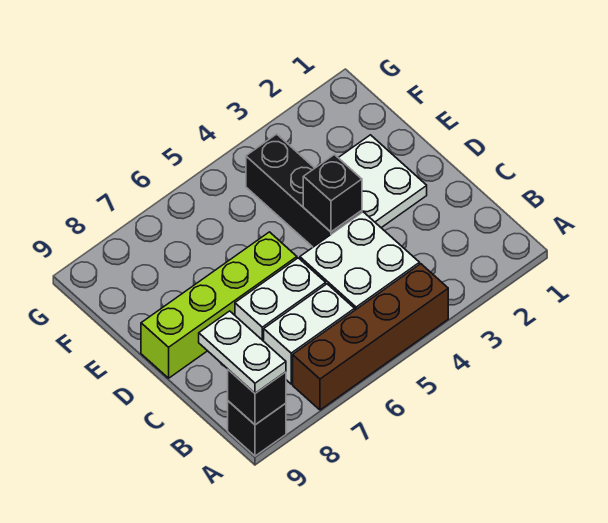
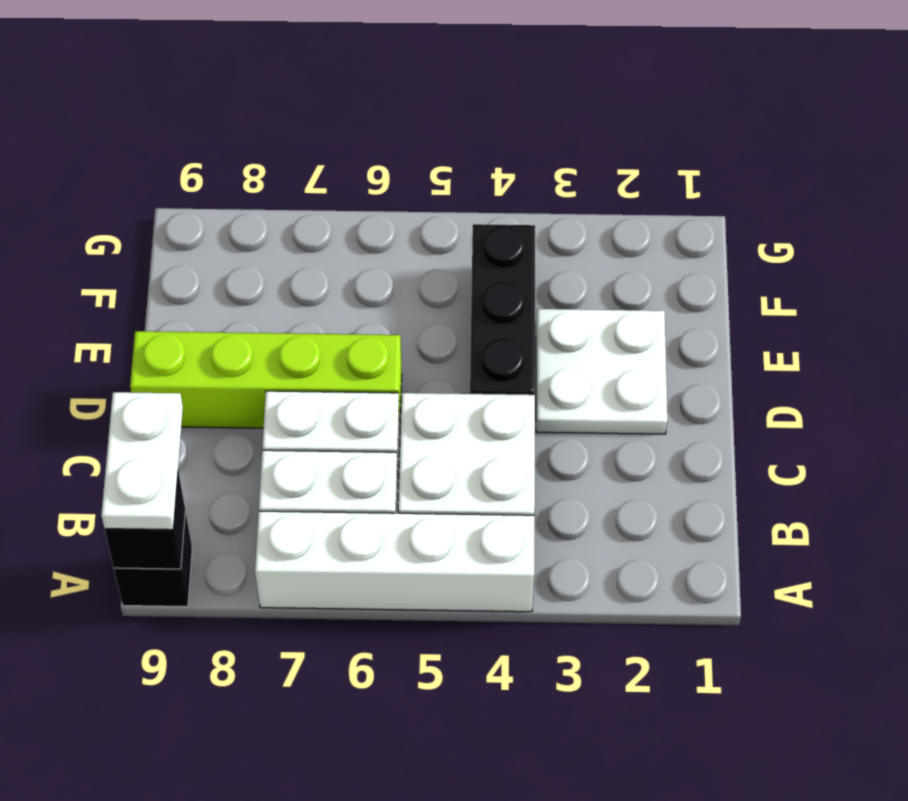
brown brick A4:A7 level 1 -> white brick A4:A7 level 1
black brick D4 level 2 -> none

